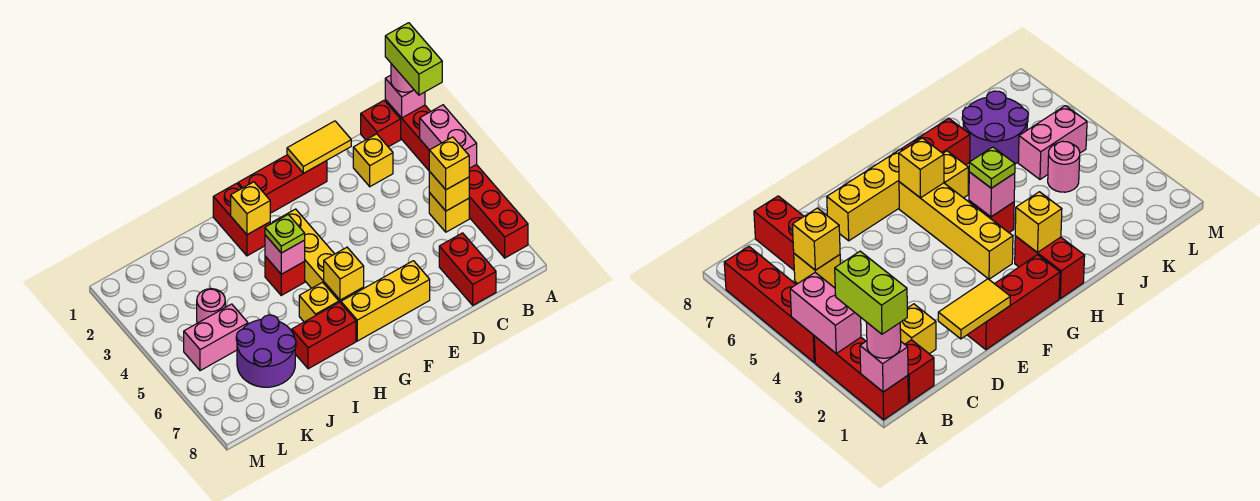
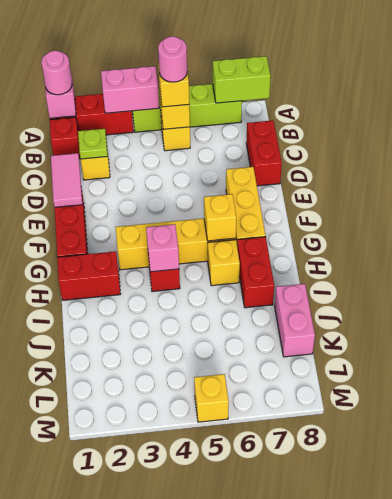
lime brick A1:A2 level 4 -> lime brick A7:A8 level 2
red brick A4:A7 level 1 -> lime brick A4:A7 level 1
red brick C7:C8 level 1 -> red brick C8:D8 level 1
yellow tile D1:E1 level 2 -> pink tile D1:E1 level 2
yellow brick H2 level 2 -> yellow brick M5 level 1
lime plate H4 level 3 -> lime plate C2 level 2
purple round brick J6:K7 level 1 -> none
pink round brick K4 level 1 -> pink round brick B5 level 4
pink brick K5:L5 level 1 -> pink brick J8:K8 level 1

